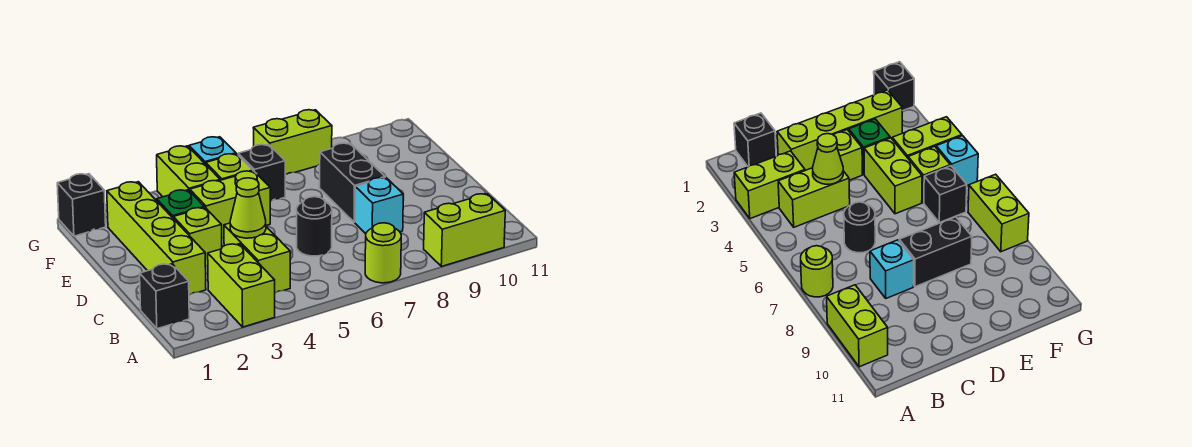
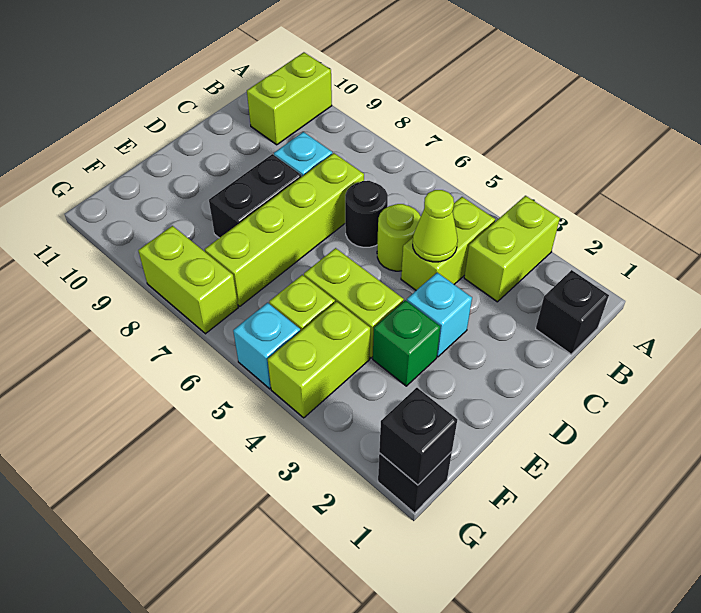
lime round brick A7 level 1 -> lime round brick C5 level 1
lime brick A9:A10 level 1 -> lime brick A10:B10 level 1
lime brick C2:F2 level 1 -> lime brick C7:F7 level 1
lime brick D3 level 1 -> cyan brick D3 level 1
black brick F6 level 1 -> black brick G1 level 2

